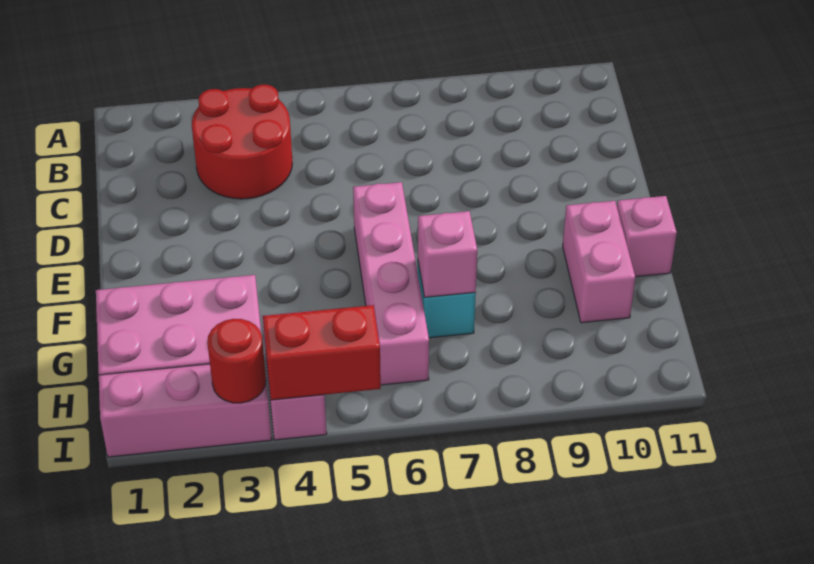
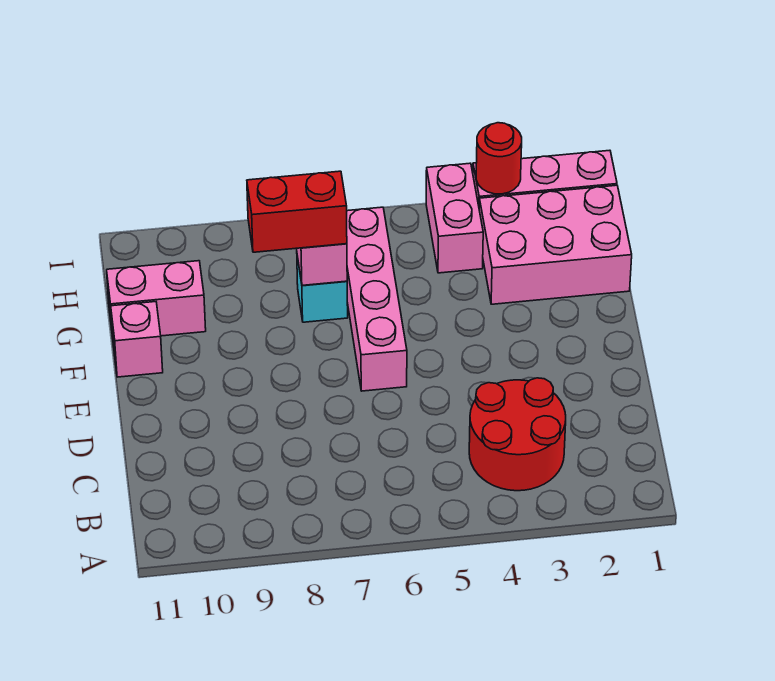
pink brick F10:G10 level 1 -> pink brick G10:G11 level 1
red brick I4:I5 level 2 -> red brick G7:G8 level 3

